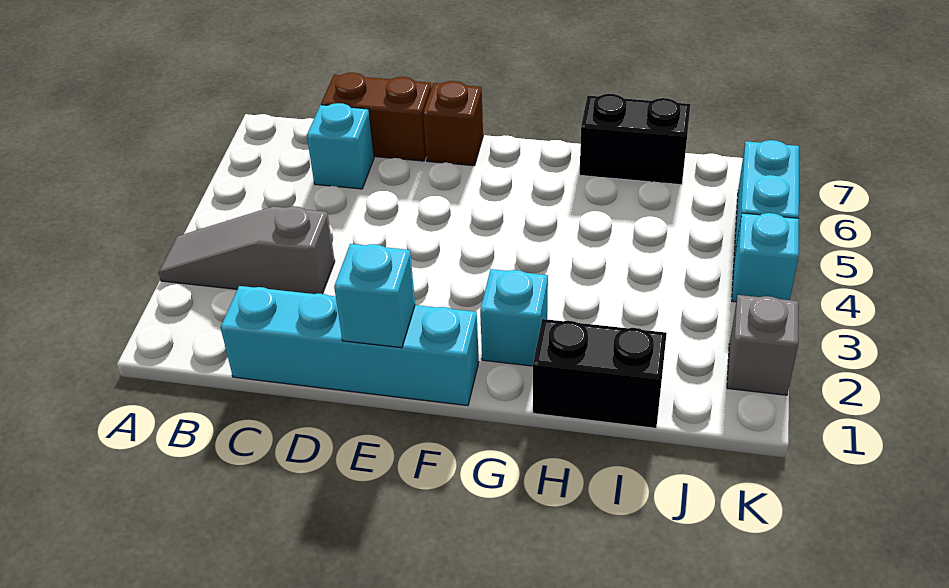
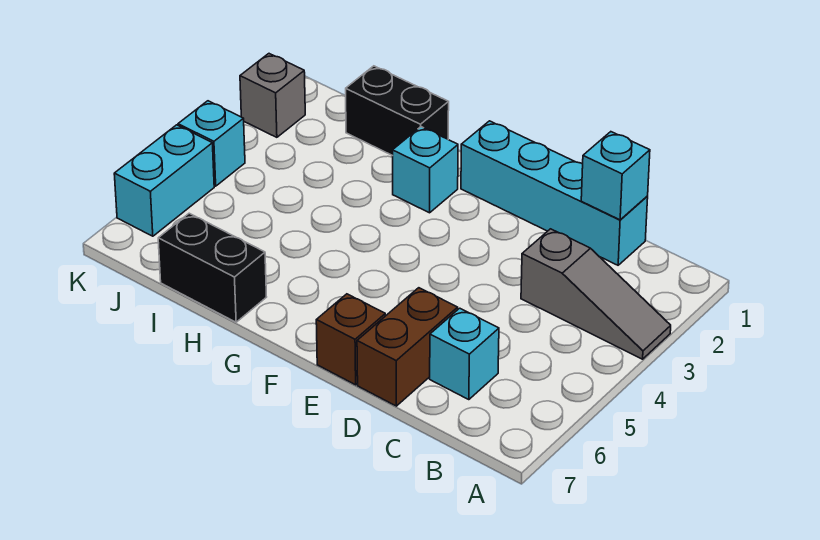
brown brick C7:D7 level 1 -> brown brick D6:D7 level 1
cyan brick E1 level 2 -> cyan brick C1 level 2

